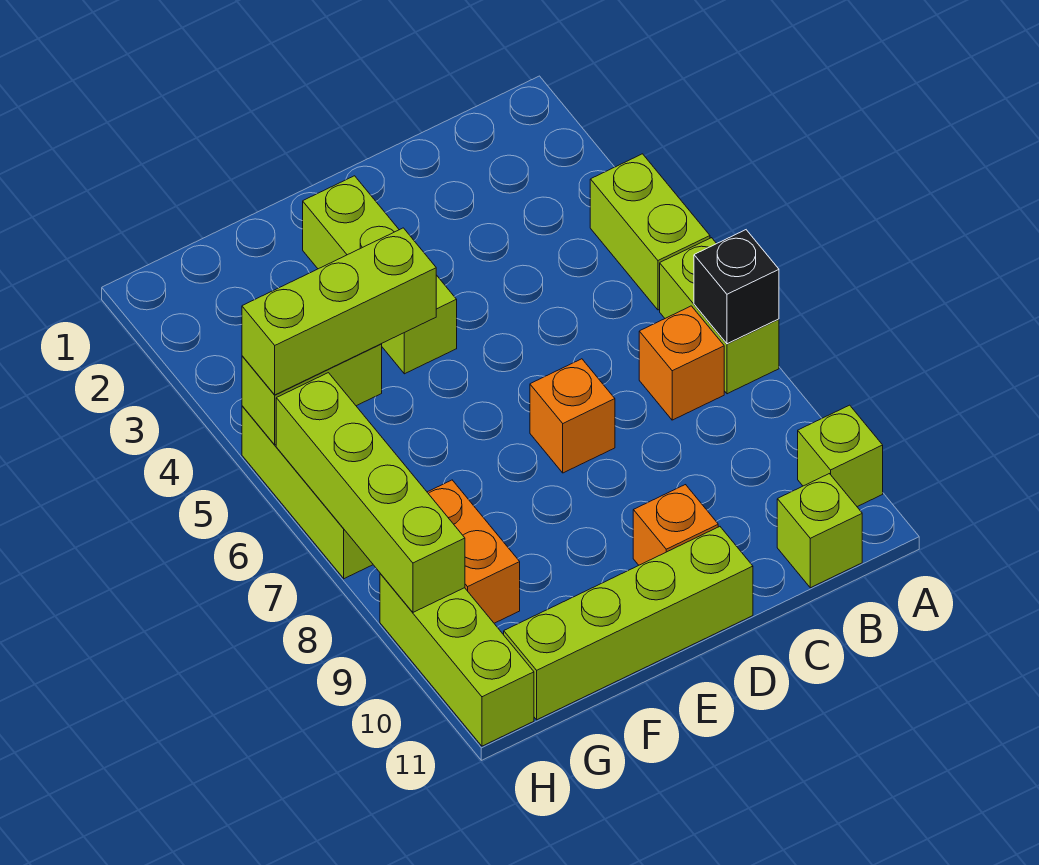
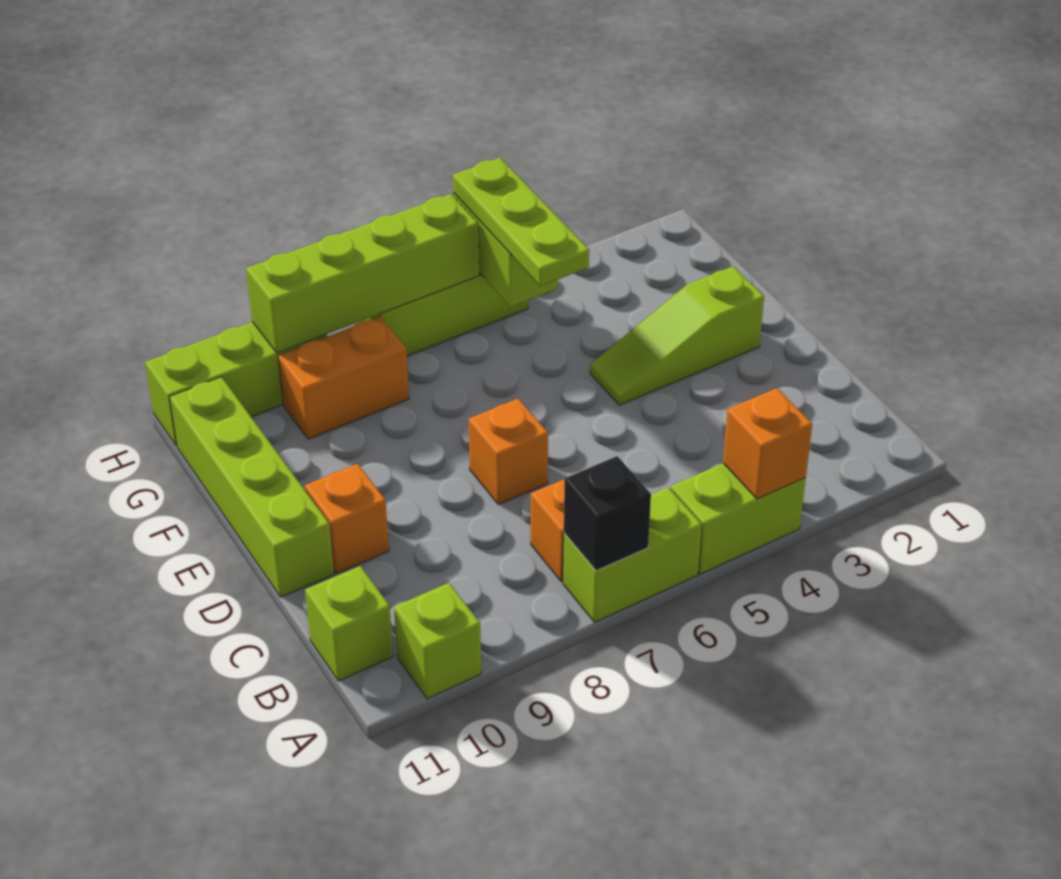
none -> orange brick A4 level 2
lime brick E2:E4 level 1 -> lime slope E2:E4 level 1 top 2
lime brick F5:H5 level 3 -> lime plate F5:H5 level 3

